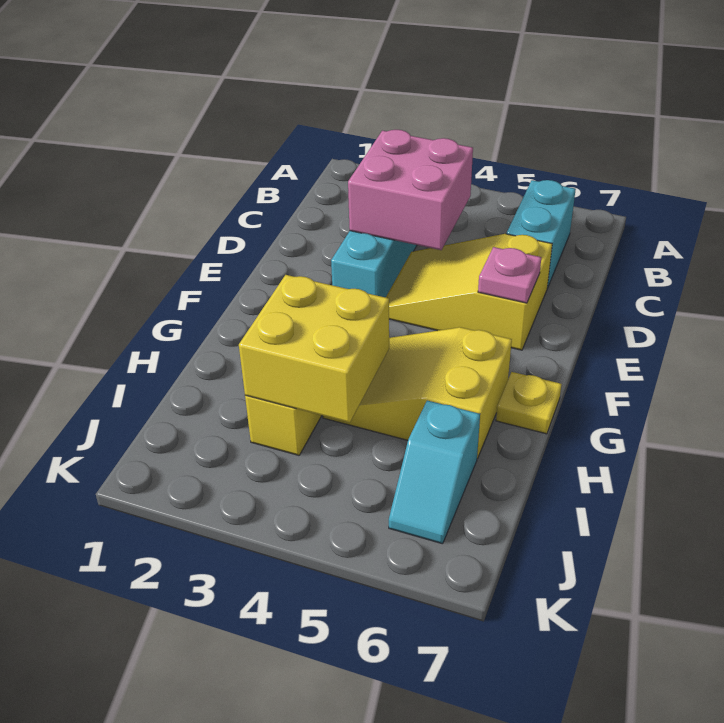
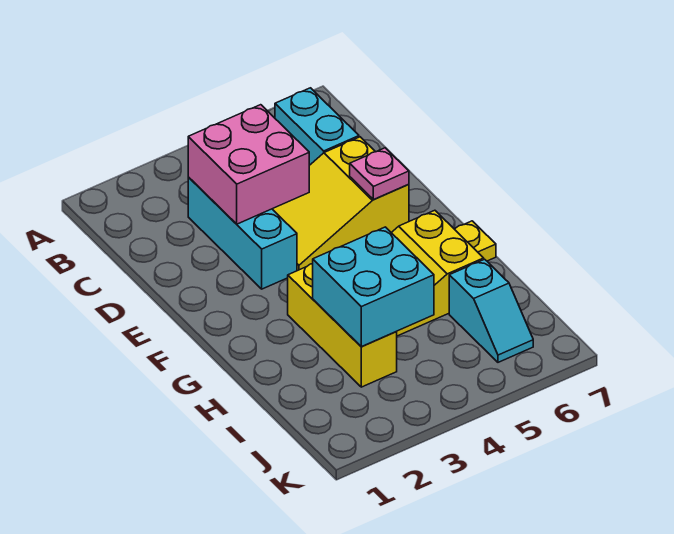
yellow brick H3:I4 level 2 -> cyan brick H3:I4 level 2

